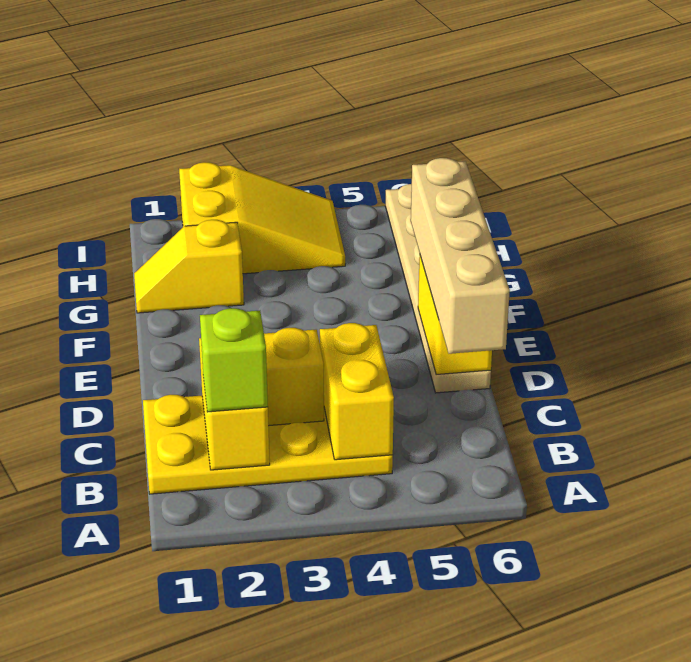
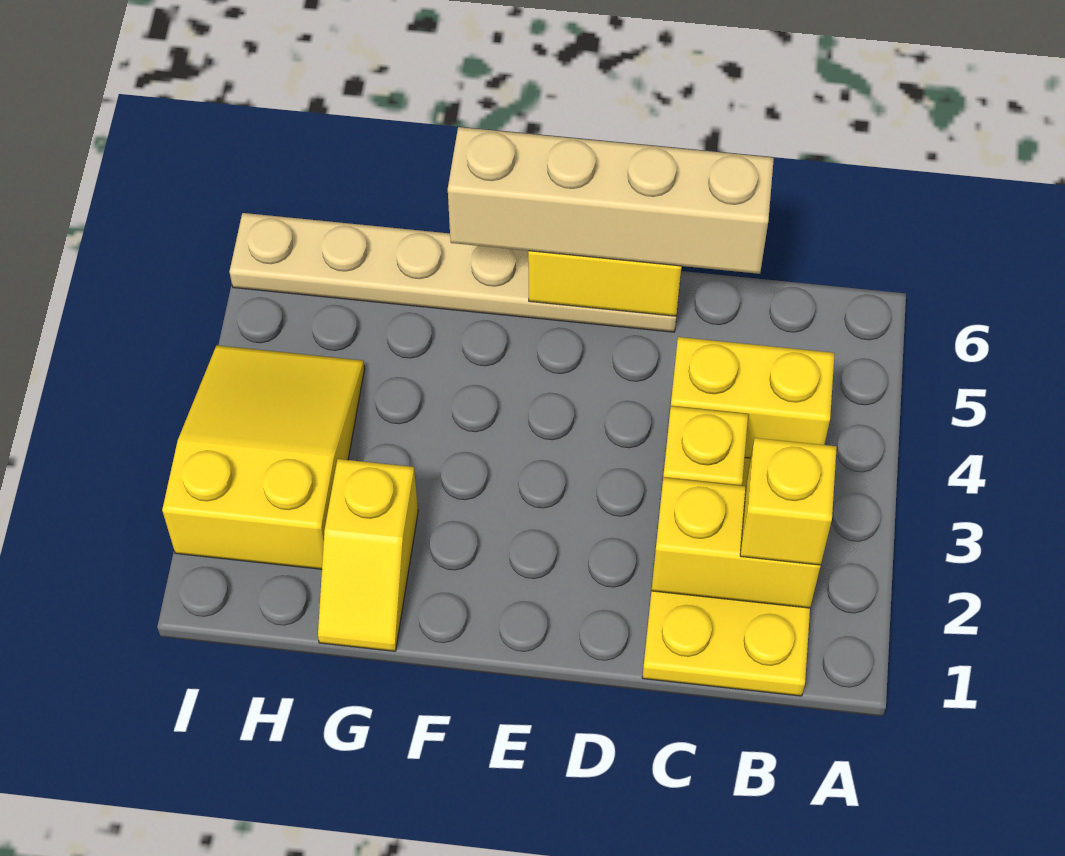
lime brick B2 level 3 -> yellow brick B2 level 3

